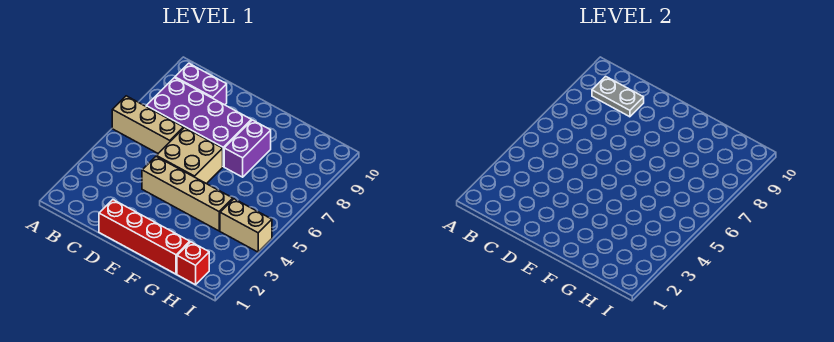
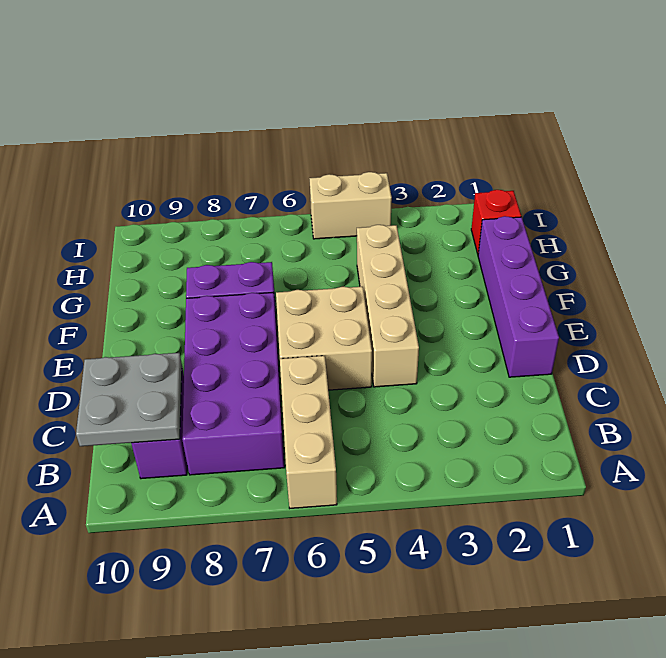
grey plate B9:C9 level 2 -> grey plate B9:C10 level 2
red brick D1:G1 level 1 -> purple brick D1:G1 level 1
tan brick H4:I4 level 1 -> tan brick I4:I5 level 1

